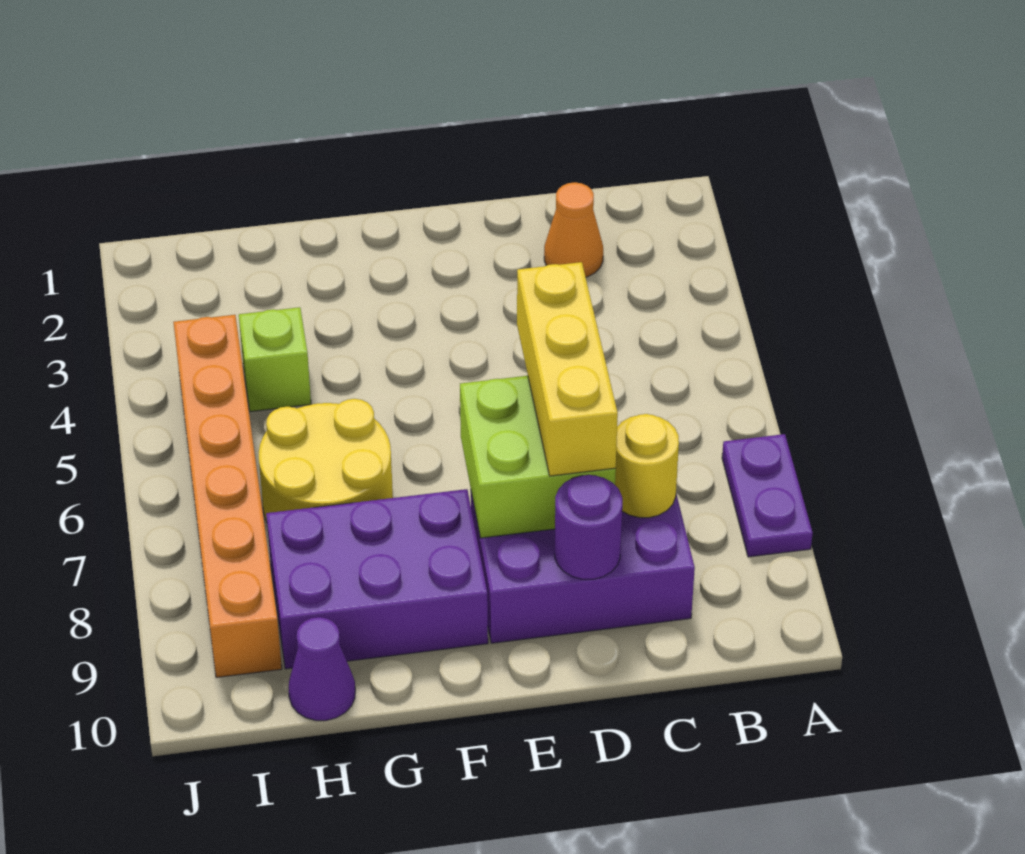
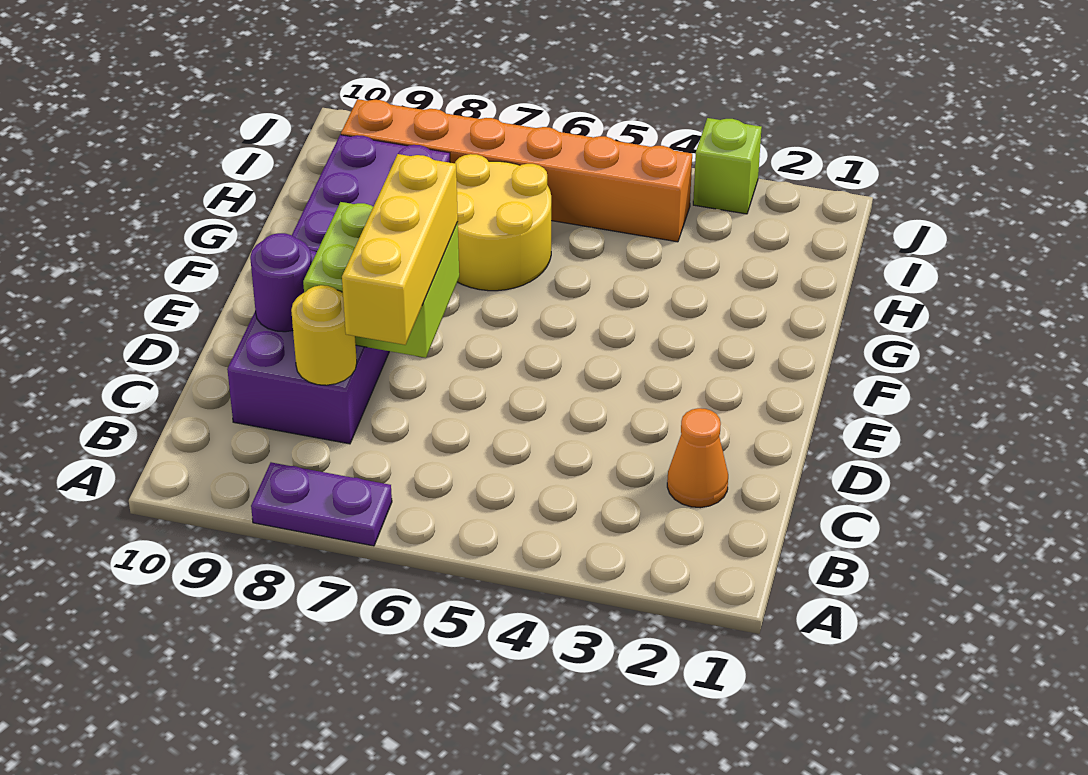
yellow brick D6:D8 level 3 -> yellow brick C7:E7 level 3
lime brick H4 level 1 -> lime brick J3 level 1
purple cone H10 level 1 -> none

